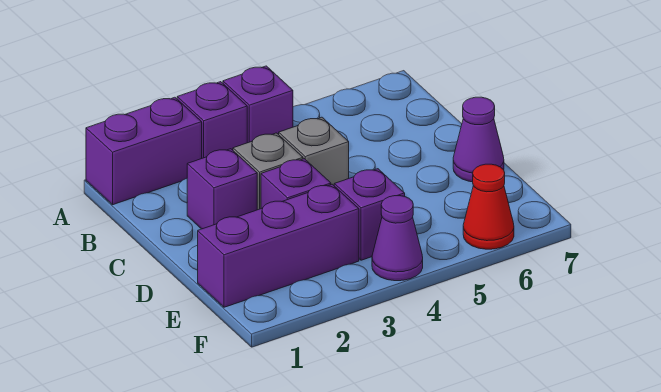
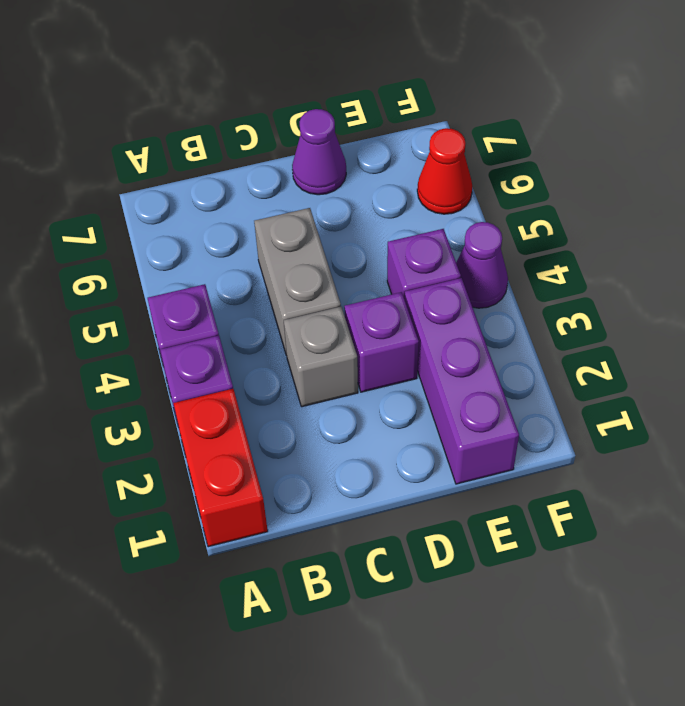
purple brick A1:A2 level 1 -> red brick A1:A2 level 1
purple brick C2 level 1 -> none
grey brick C4 level 1 -> grey brick C4:C5 level 1

